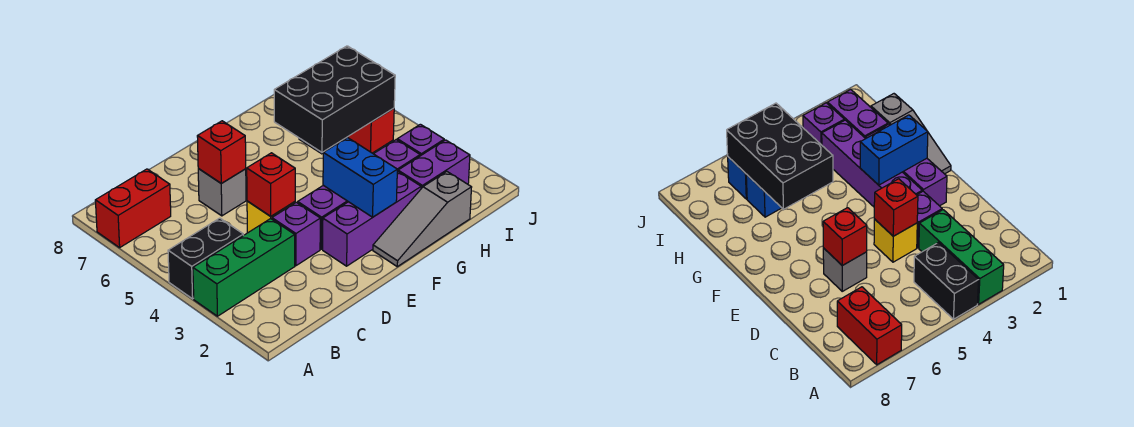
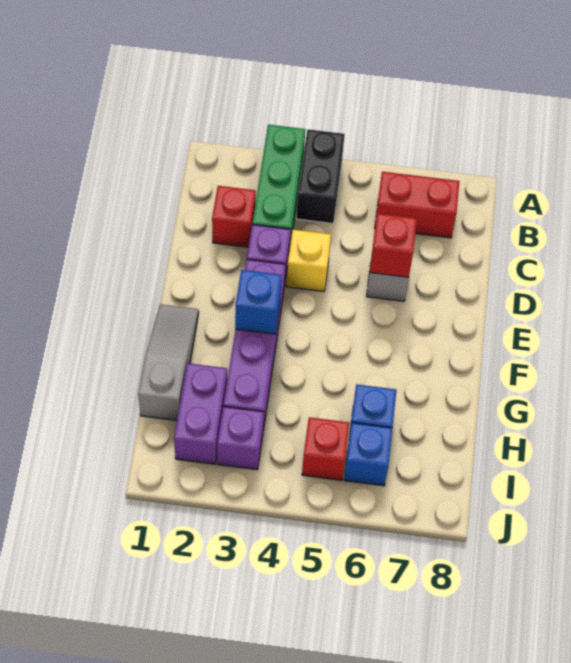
red brick A7:B7 level 1 -> red brick B6:B7 level 1
red brick D4 level 2 -> red brick C2 level 1
purple brick E2:G2 level 1 -> none
blue brick F2:F3 level 2 -> blue brick F3 level 2
black brick G5:I6 level 2 -> none

